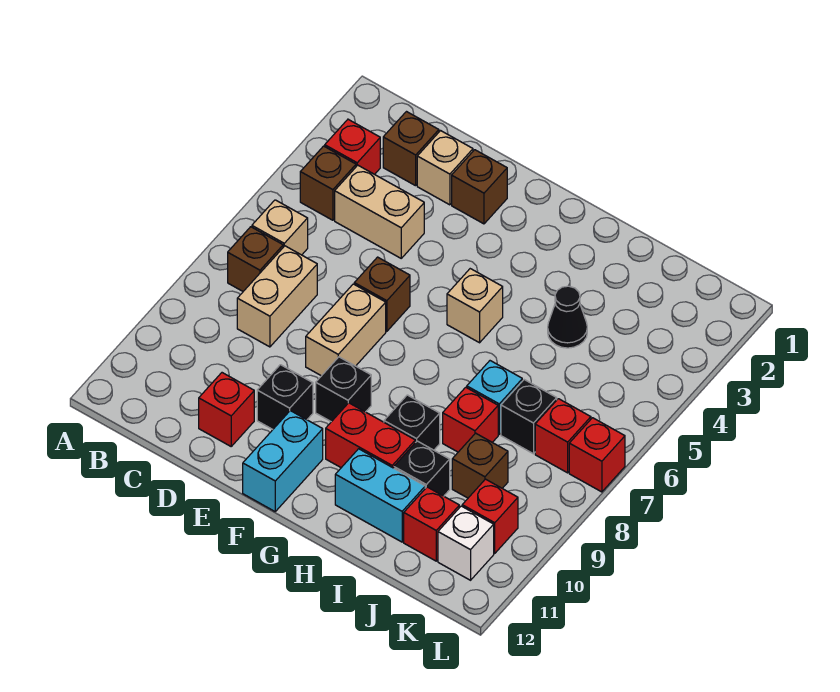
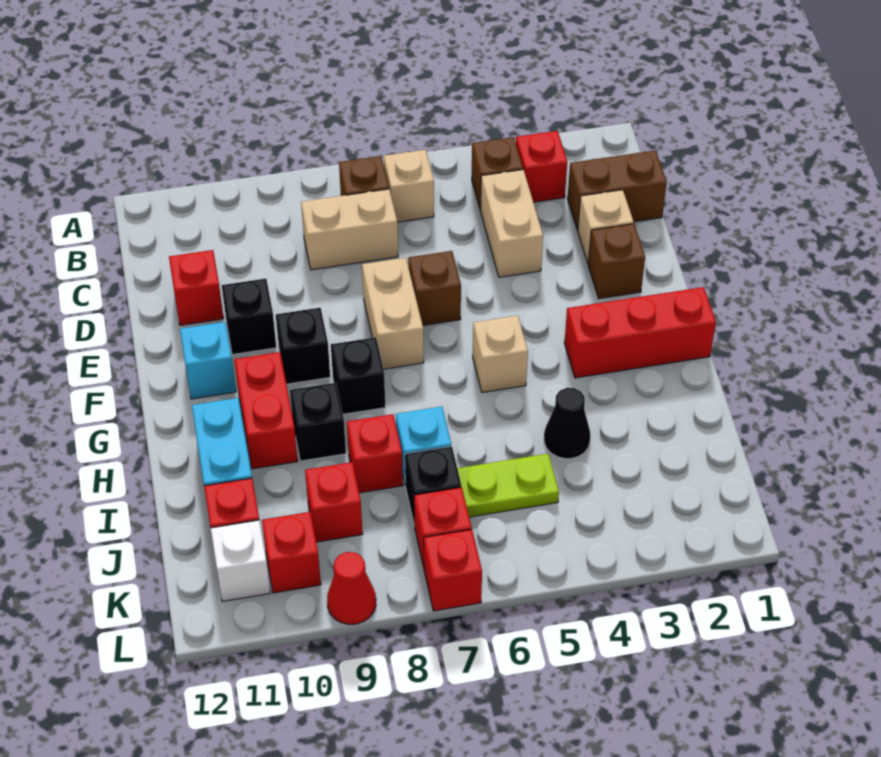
brown brick C2 level 1 -> brown brick C1:C2 level 1
tan brick E7:E8 level 1 -> tan brick E7:F7 level 1
cyan brick F11:F12 level 1 -> cyan brick F11 level 1
none -> red brick G1:G3 level 1
black brick I10 level 1 -> black brick G8 level 1
none -> lime plate J5:J6 level 1
brown brick J9 level 1 -> red brick J9 level 1
none -> red cone L9 level 1

